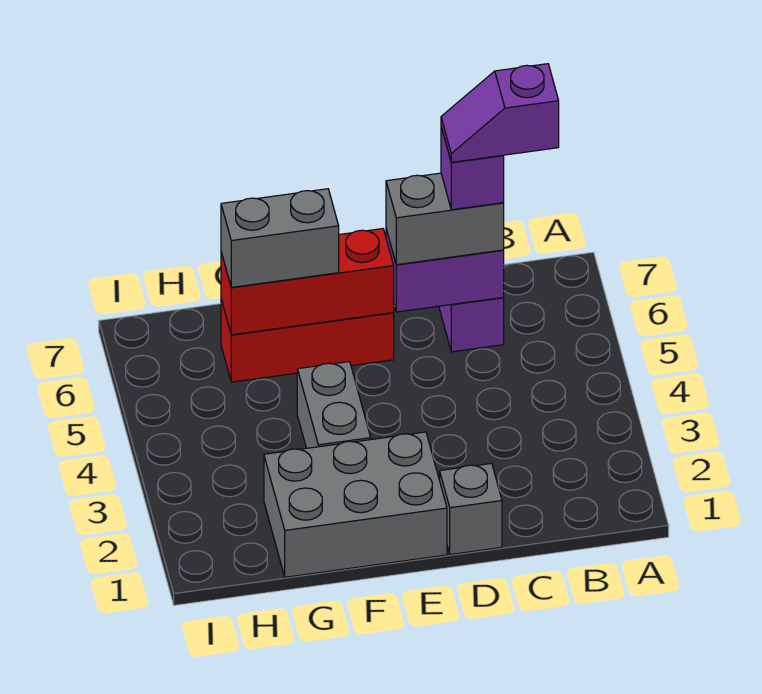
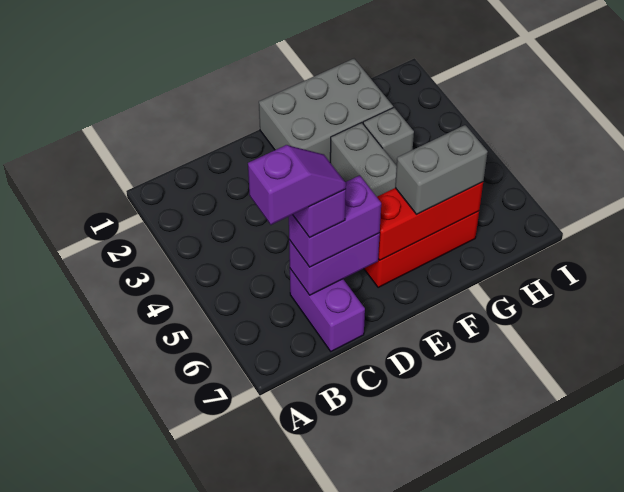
grey brick C6:D6 level 3 -> purple brick C6:D6 level 3
grey brick D1 level 1 -> grey brick G3 level 1

